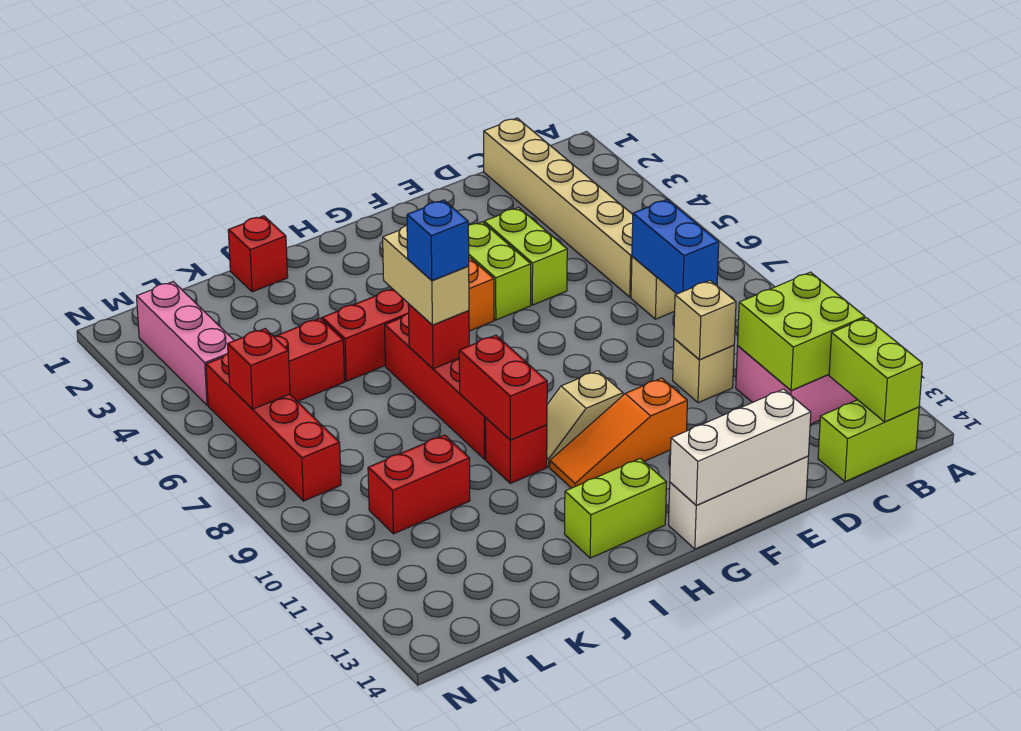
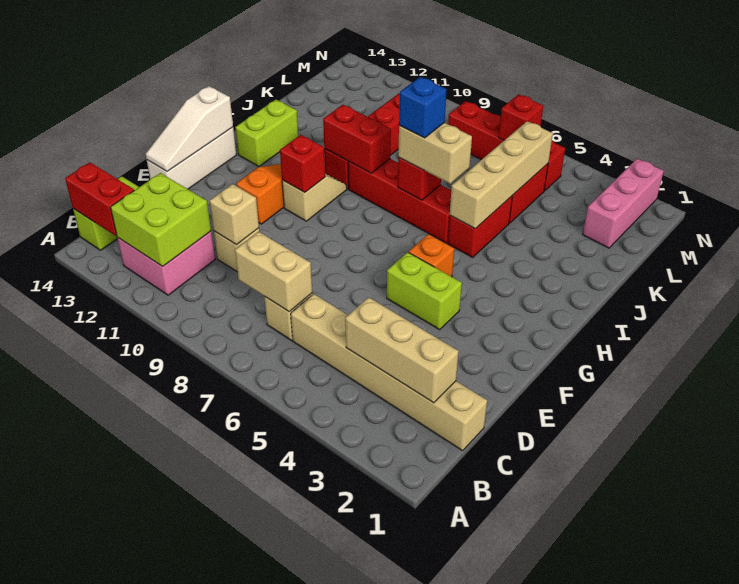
lime brick B13:B14 level 2 -> red brick B13:B14 level 2
none -> tan brick C2:C4 level 2
blue brick C7:C8 level 2 -> tan brick C7:C8 level 2
lime brick E4:E5 level 1 -> none
white brick E14:G14 level 2 -> white slope E14:G14 level 2 top G
none -> tan brick I5:L5 level 2
red brick J1 level 1 -> red brick G10 level 2
pink brick M2:M4 level 1 -> pink brick L2:N2 level 1

